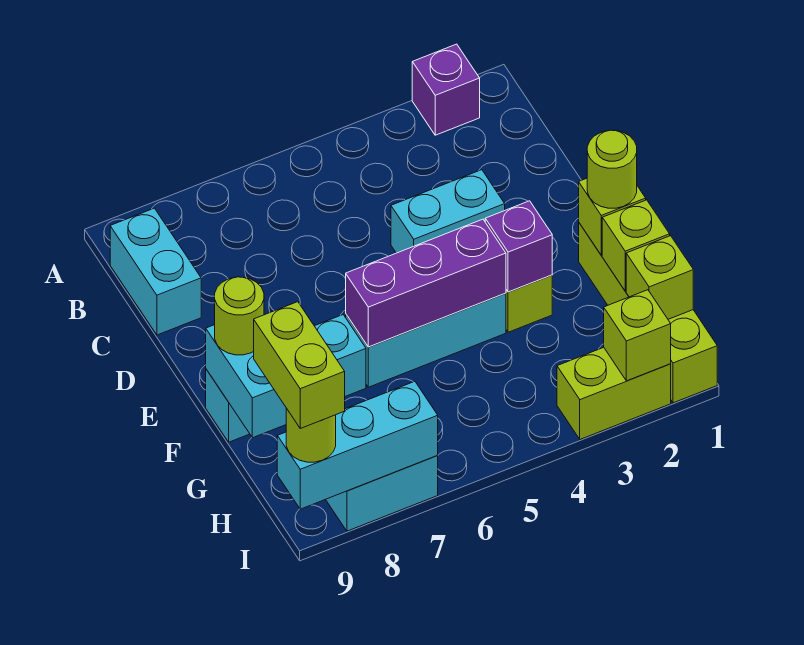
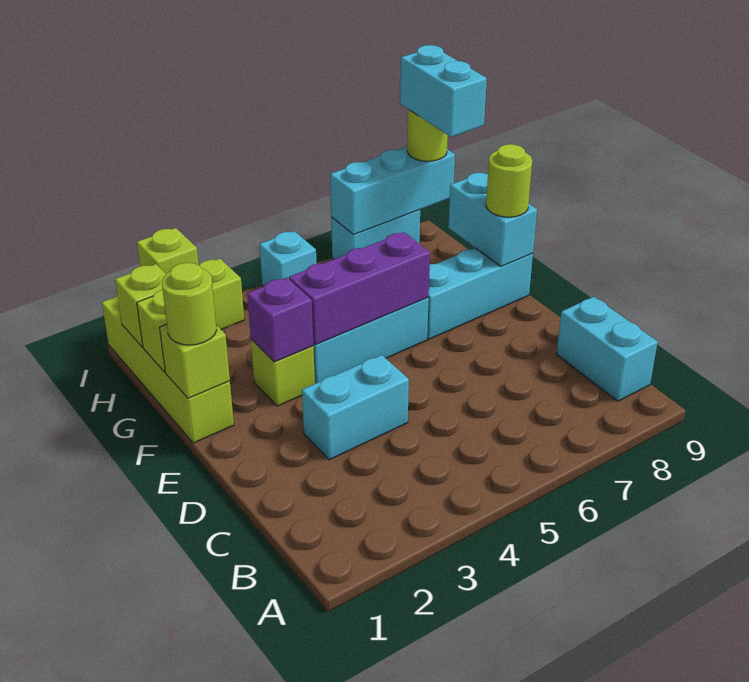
purple brick A2 level 1 -> none
lime brick H9:I9 level 4 -> cyan brick H9:I9 level 4
none -> cyan brick I5 level 1

